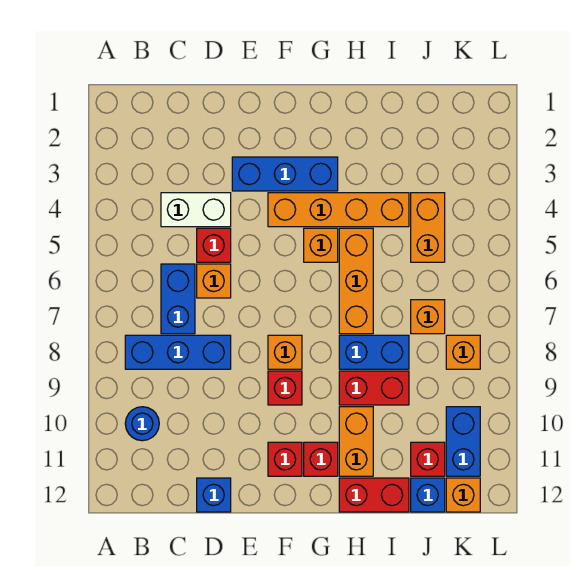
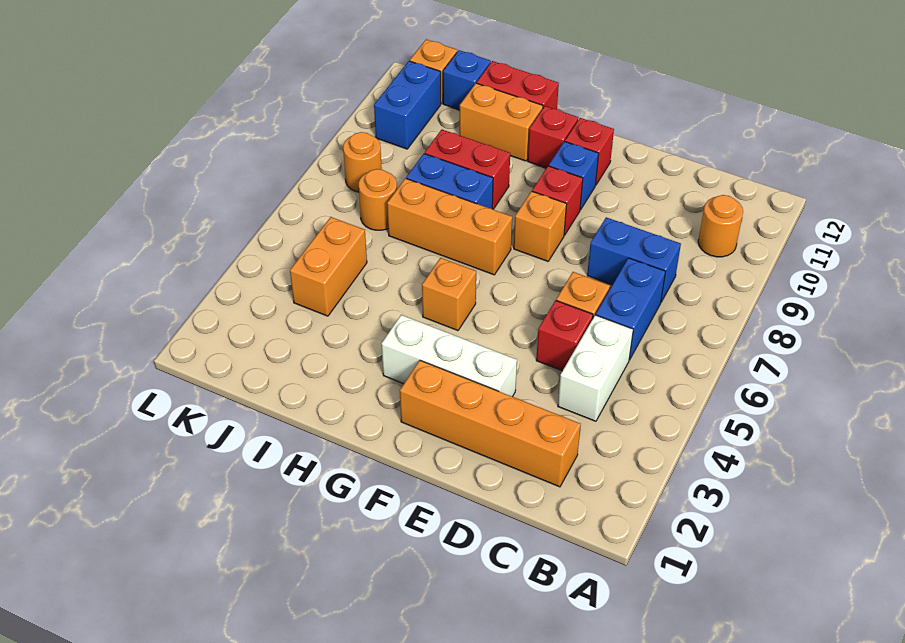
blue brick B8:D8 level 1 -> blue brick C8:D8 level 1
blue round brick B10 level 1 -> orange round brick B10 level 1
white brick C4:D4 level 1 -> white brick C4:C5 level 1
blue brick D12 level 1 -> blue brick F10 level 1
blue brick E3:G3 level 1 -> white brick E3:G3 level 1
orange brick F4:I4 level 1 -> orange brick C2:F2 level 1
orange brick H5:H7 level 1 -> orange brick G7:I7 level 1
orange brick H10:H11 level 1 -> orange brick H11:I11 level 1
orange brick J7 level 1 -> orange round brick J7 level 1
red brick J11 level 1 -> none
orange brick K8 level 1 -> orange round brick K8 level 1

